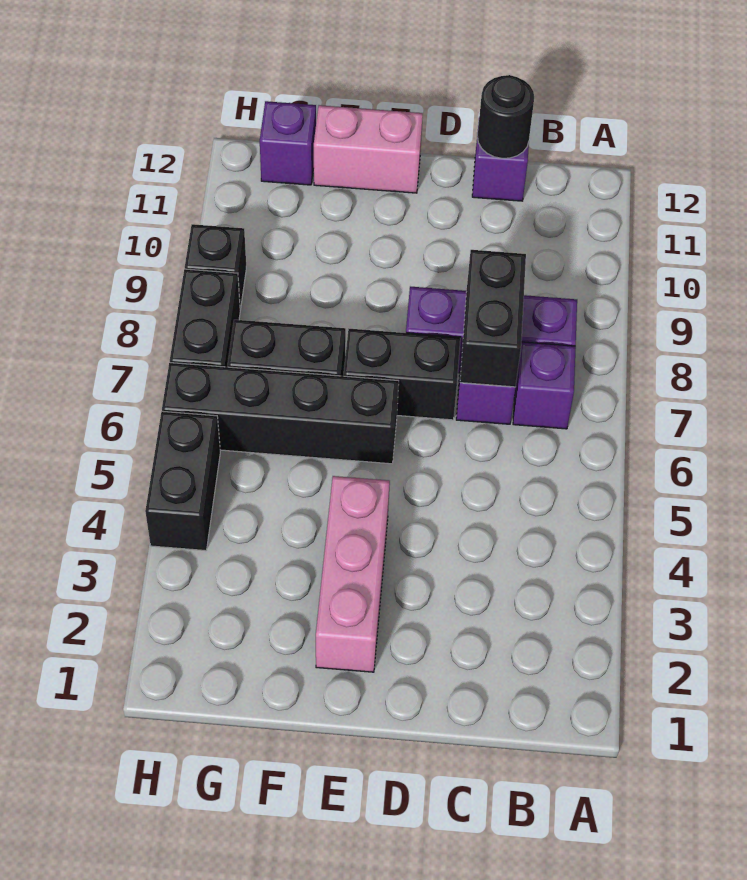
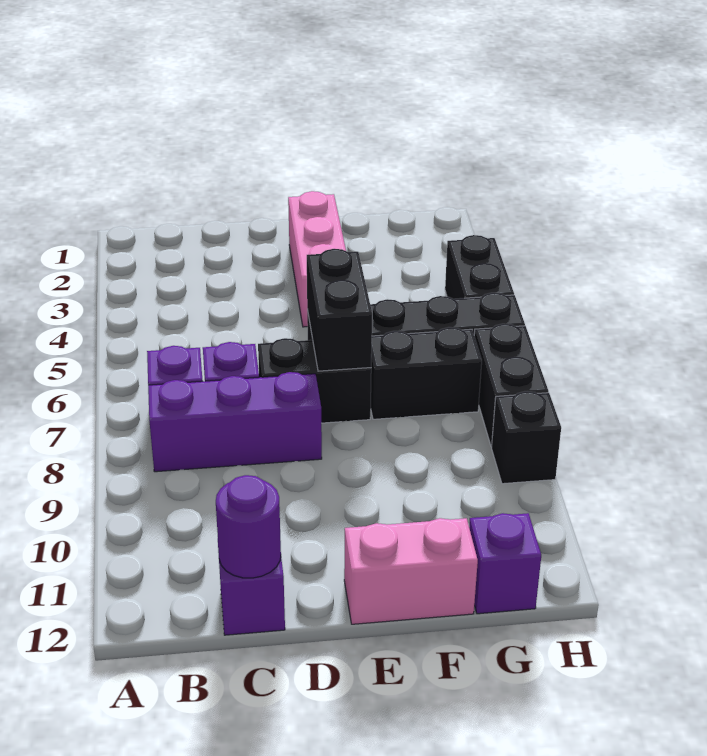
black brick C7:C8 level 2 -> black brick E6:E7 level 2
black round brick C12 level 2 -> purple round brick C12 level 2

